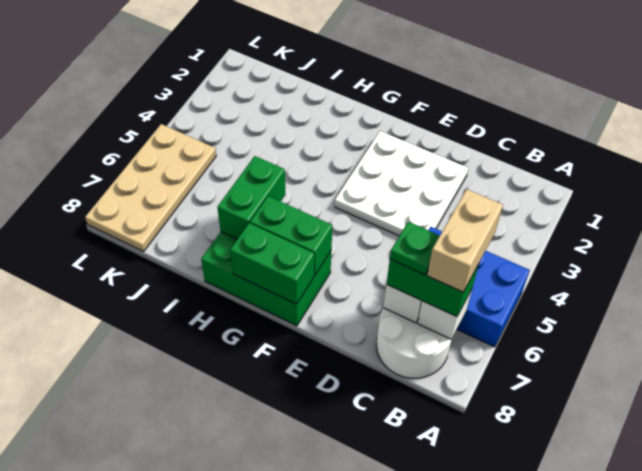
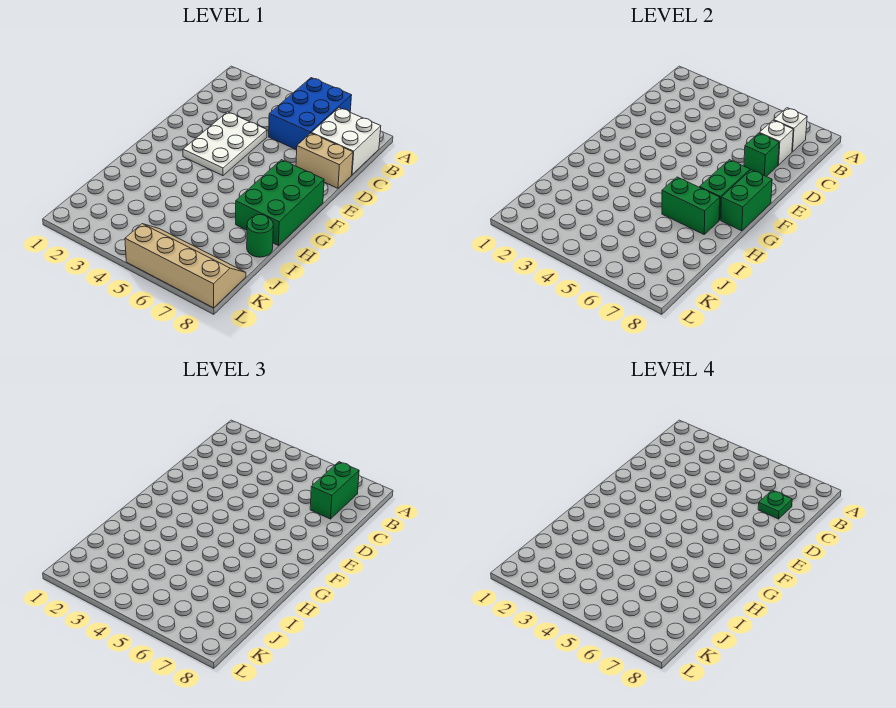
tan brick B6:B7 level 4 -> tan brick D7:D8 level 1
white round brick B7:C8 level 1 -> white brick B7:C8 level 1
white plate D2:F4 level 1 -> white plate D3:F4 level 1
none -> green brick D7 level 2
none -> green round brick I8 level 1
tan plate K5:L8 level 1 -> tan slope K5:L8 level 1 top L

